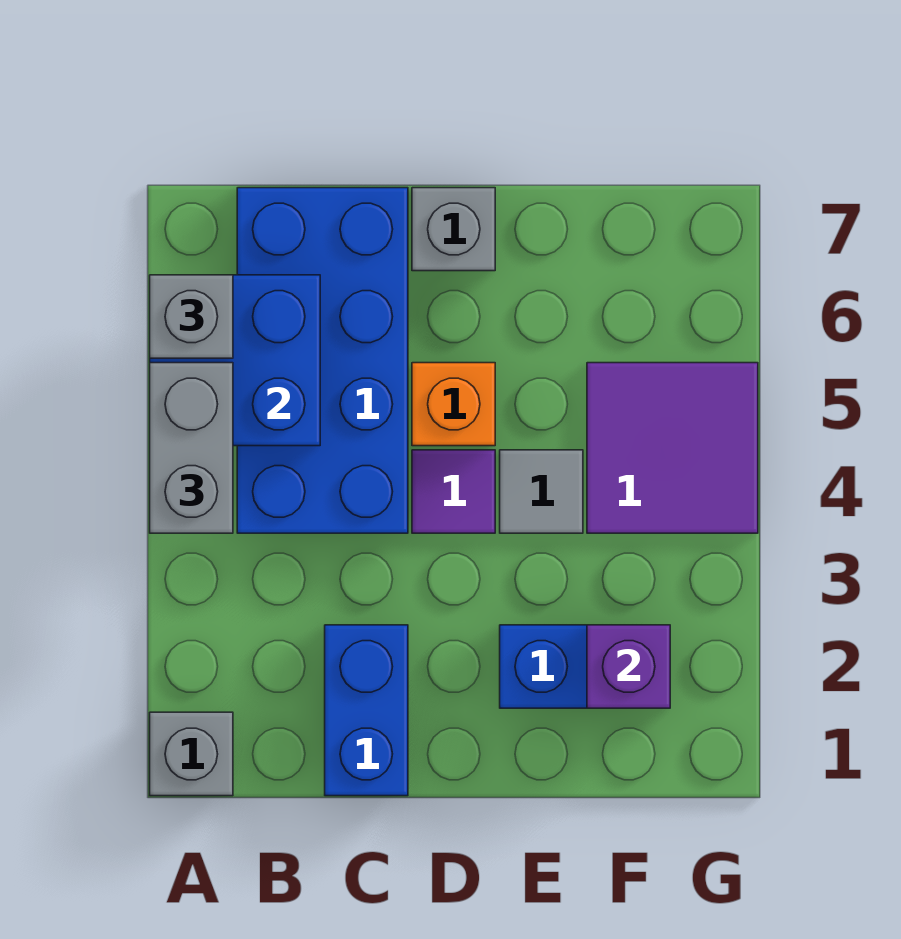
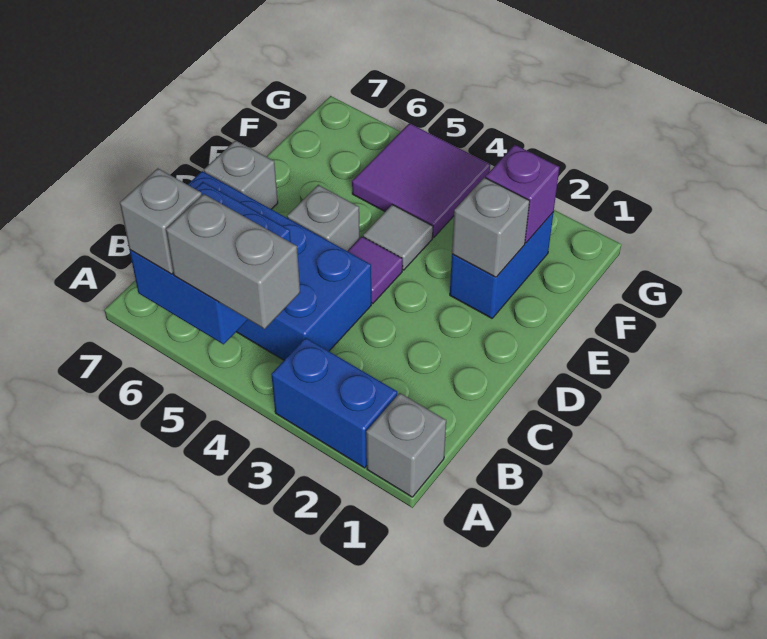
blue brick C1:C2 level 1 -> blue brick A2:A3 level 1
orange brick D5 level 1 -> grey brick D5 level 1
none -> grey brick E2 level 2

